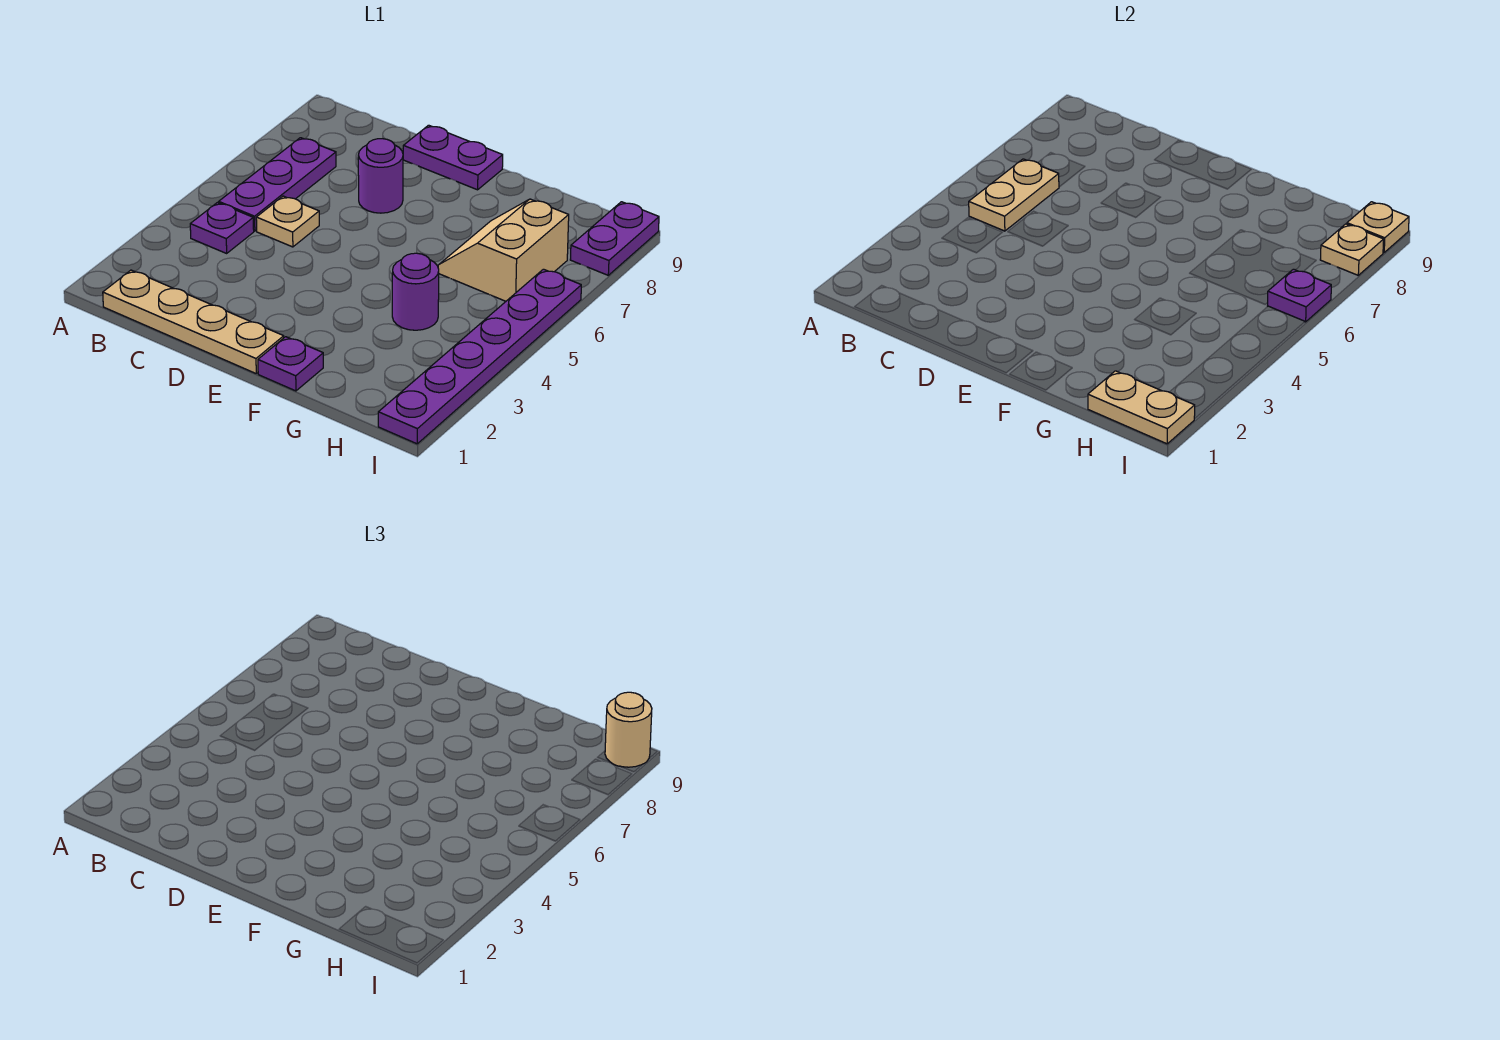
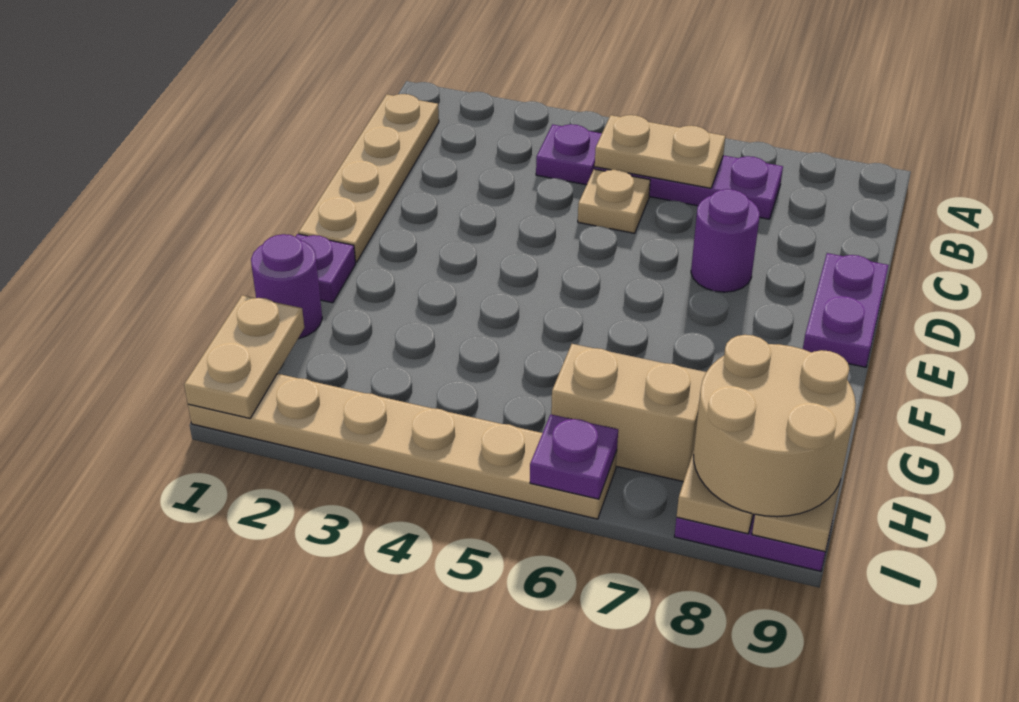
purple round brick G4 level 1 -> purple round brick G1 level 1
purple plate I1:I6 level 1 -> tan plate I1:I6 level 1
tan round brick I9 level 3 -> tan round brick H8:I9 level 3

